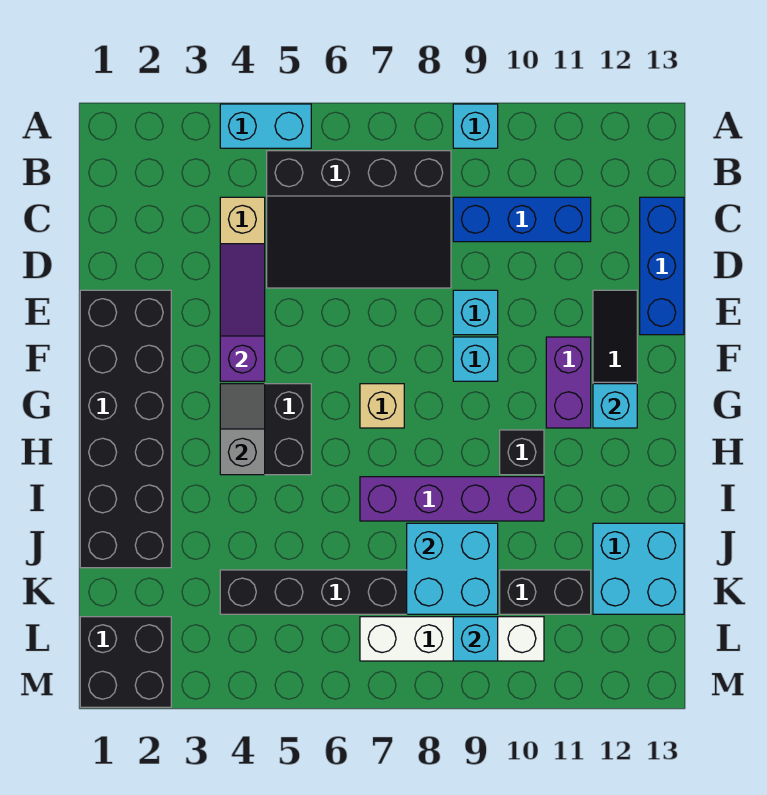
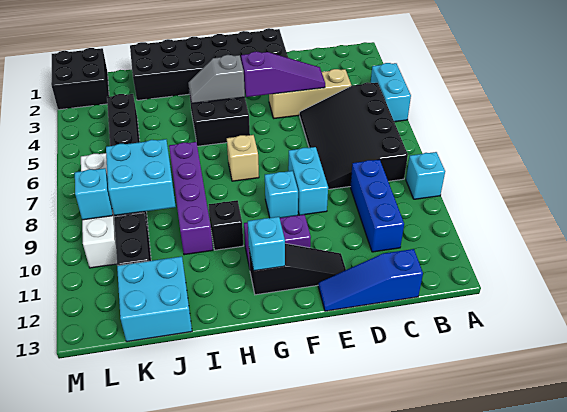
blue brick C13:E13 level 1 -> blue slope C13:E13 level 1 top C
cyan brick E9 level 1 -> cyan brick E8:E9 level 1
grey slope G4:H4 level 2 top H -> grey slope G4:H4 level 2 top G

